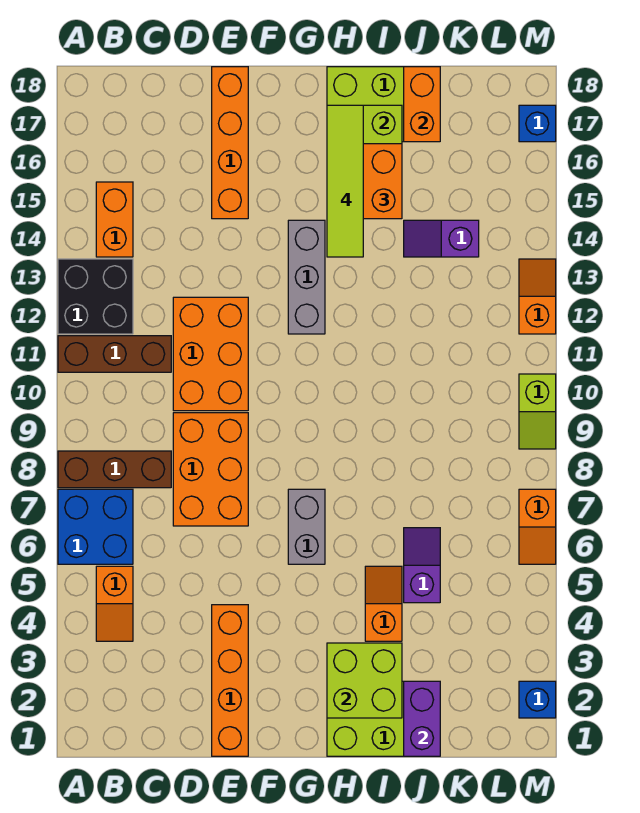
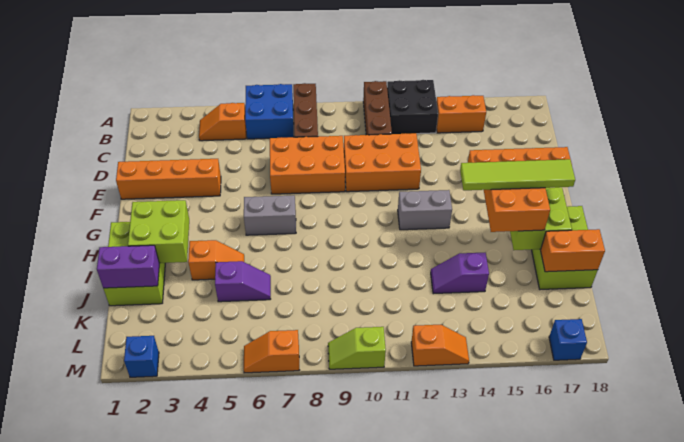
grey brick G12:G14 level 1 -> grey brick G12:G13 level 1
purple slope J14:K14 level 1 top K -> purple slope J13:J14 level 1 top 14

